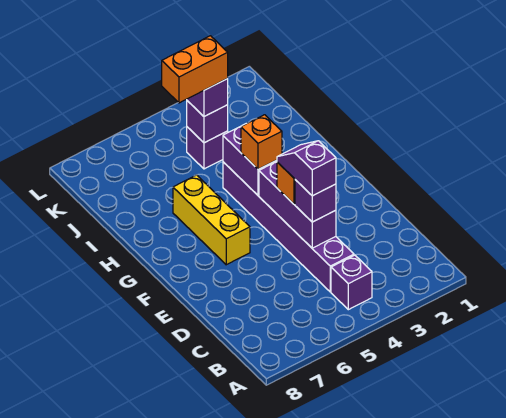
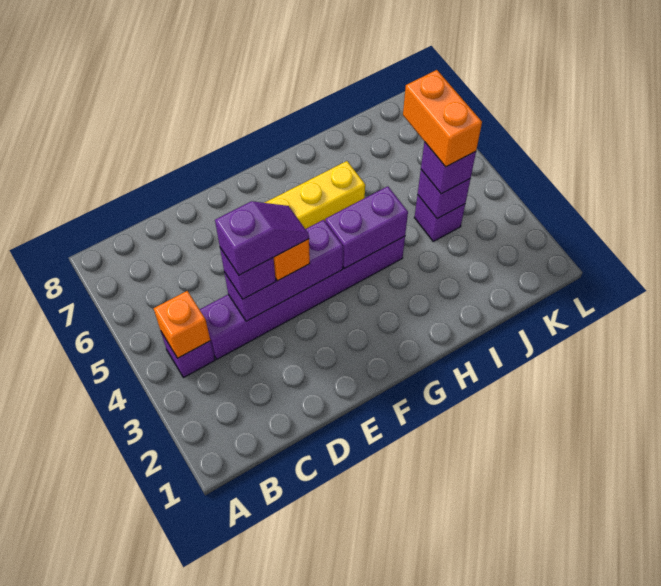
orange brick G4 level 3 -> orange brick B4 level 2

